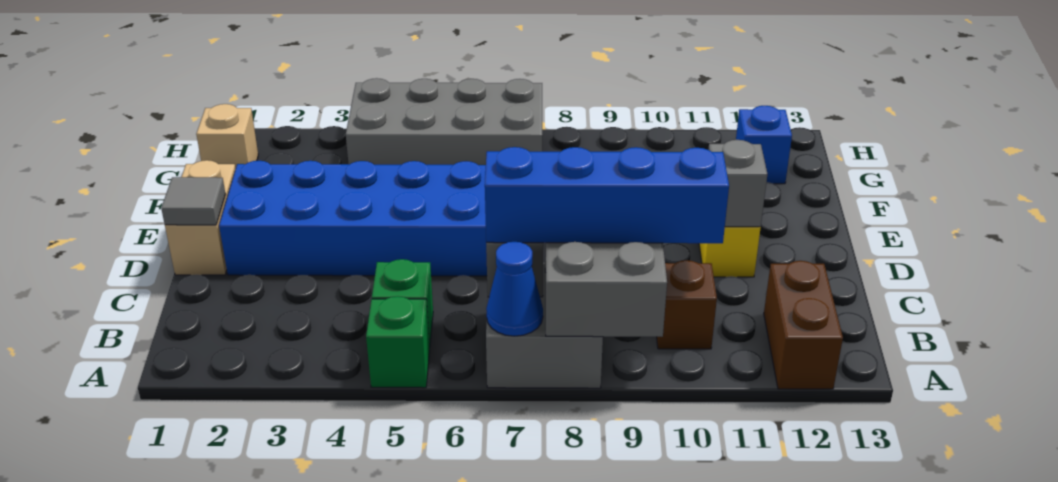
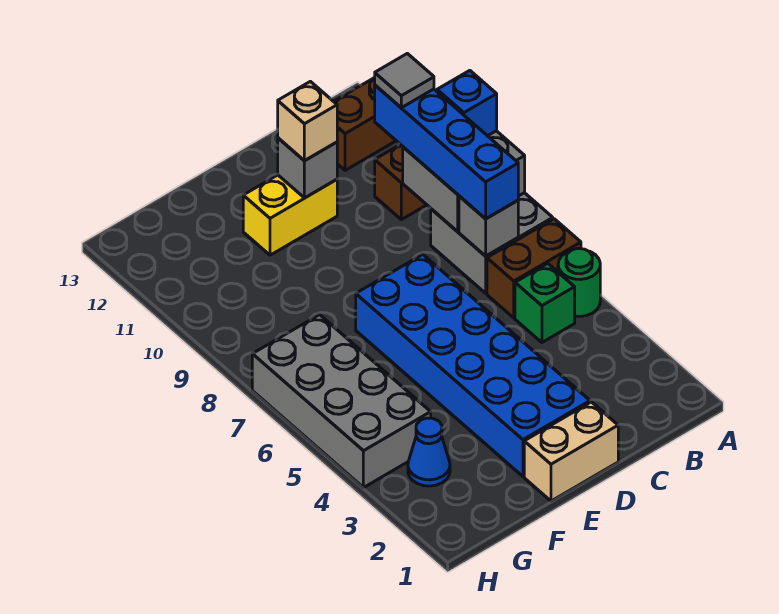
green brick A5 level 1 -> green round brick A5 level 1
none -> brown brick A6:B6 level 1
blue cone A7 level 2 -> blue cone G3 level 1
grey tile D1 level 2 -> grey tile B10 level 4
tan brick G1 level 1 -> tan brick D11 level 3
blue brick G12 level 1 -> blue brick A9 level 3

